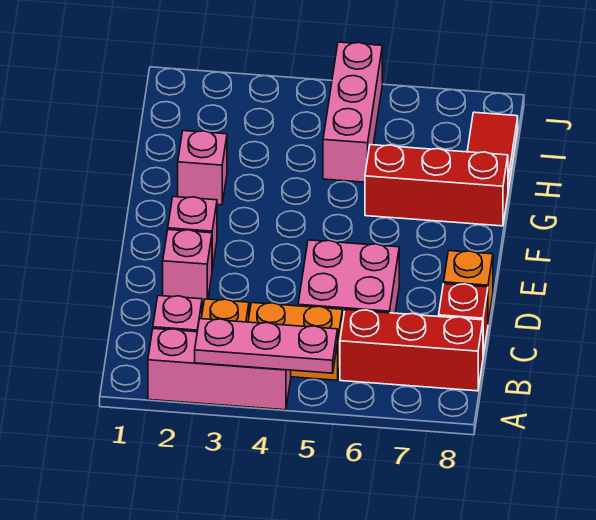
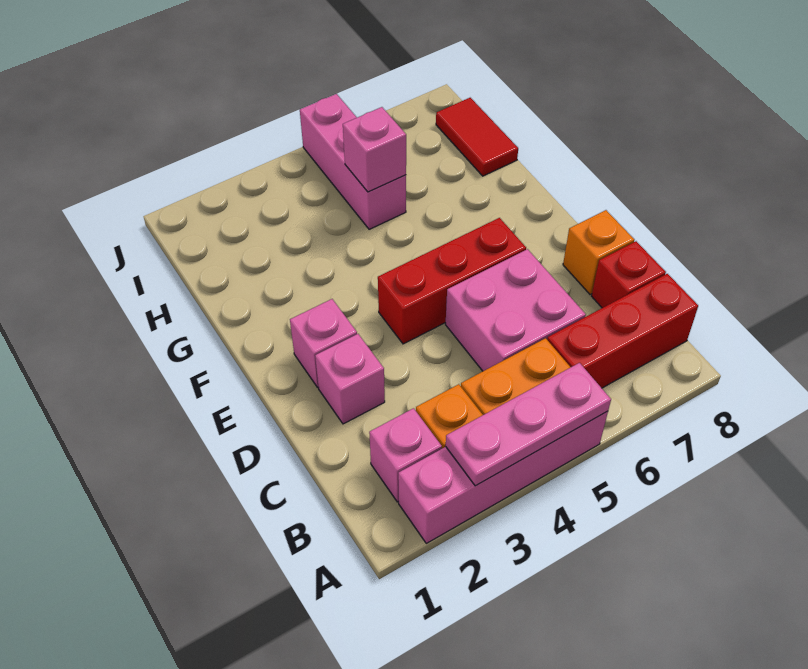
pink brick A2:A4 level 1 -> pink brick A2:A5 level 1
pink brick G2 level 1 -> pink brick H5 level 2
red brick G6:G8 level 1 -> red brick E4:E6 level 1

